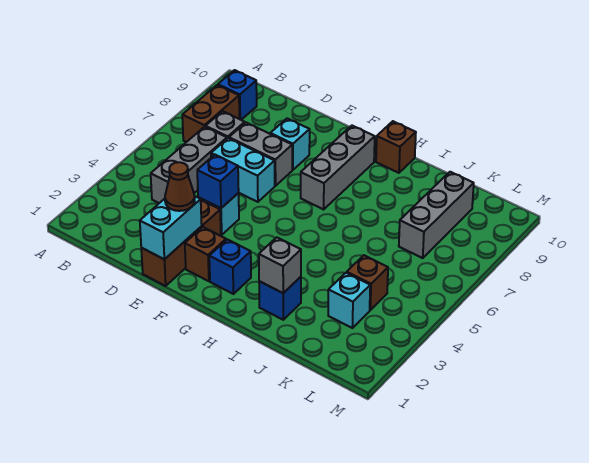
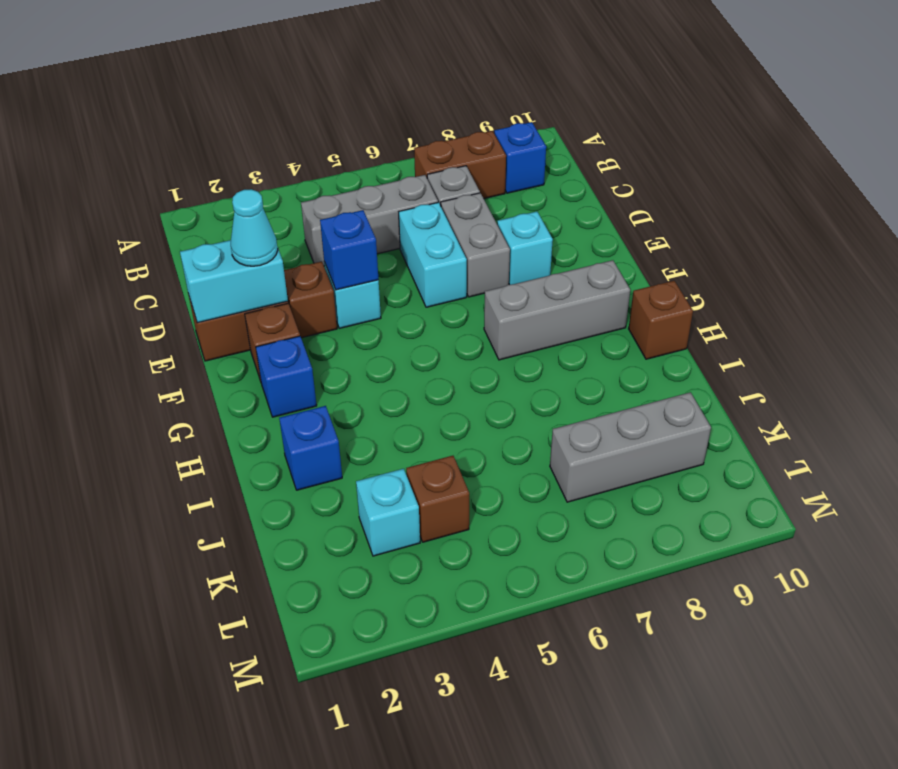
brown cone E2 level 3 -> cyan cone E2 level 3
grey brick I2 level 2 -> none

